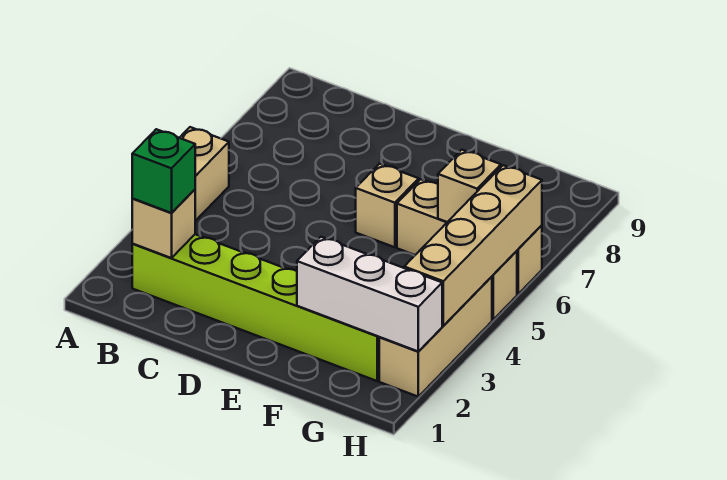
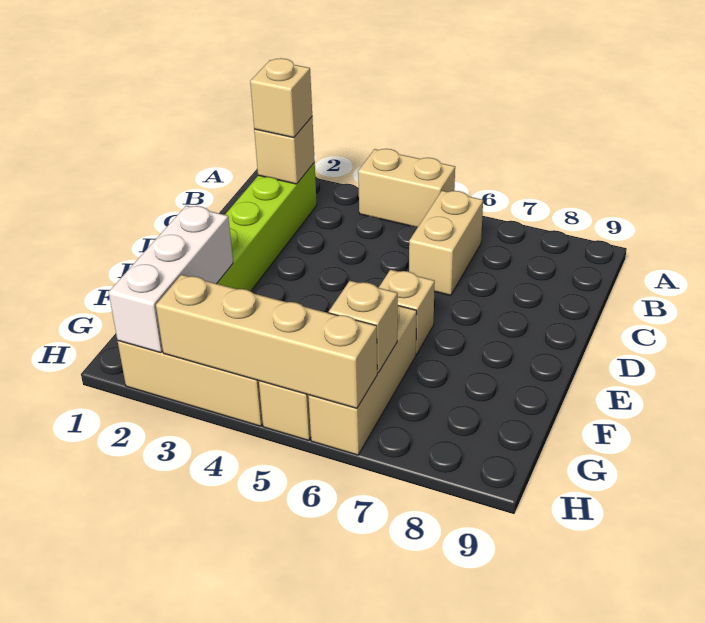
green brick B2 level 3 -> tan brick B2 level 3
none -> tan brick B6:C6 level 1

